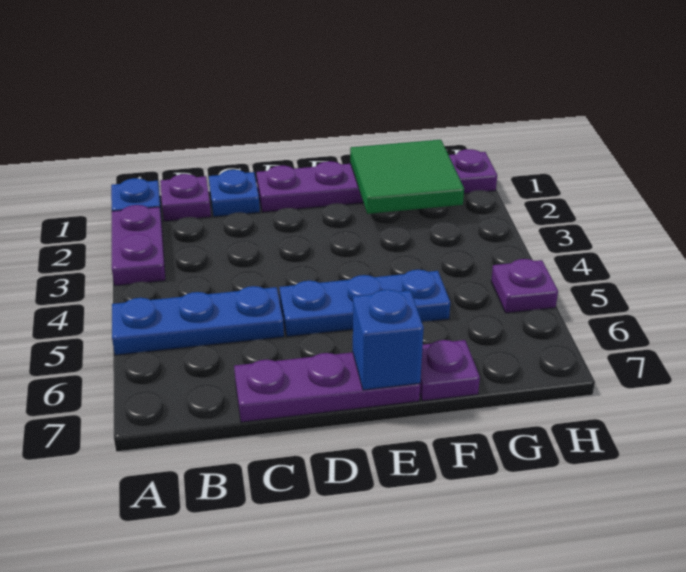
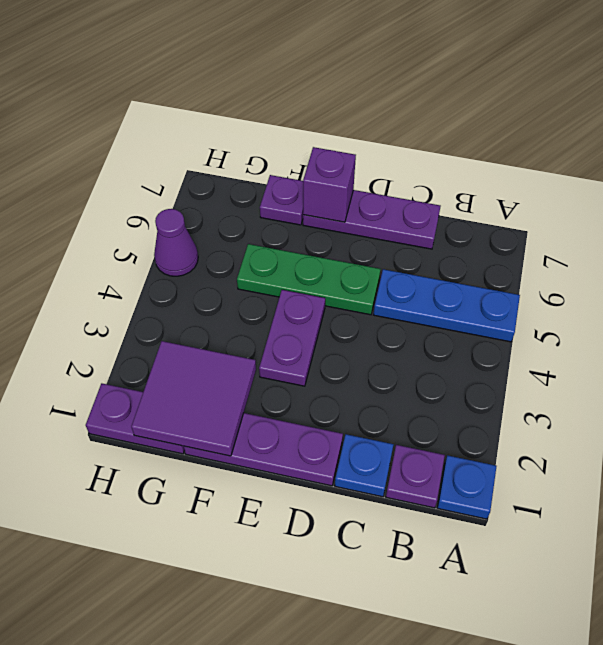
purple plate A2:A3 level 1 -> purple plate E3:E4 level 1
blue plate D5:F5 level 1 -> green plate D5:F5 level 1
blue brick E7 level 2 -> purple brick E7 level 2
green tile F1:G2 level 2 -> purple tile F1:G2 level 2
purple plate H5 level 1 -> purple cone H5 level 1

